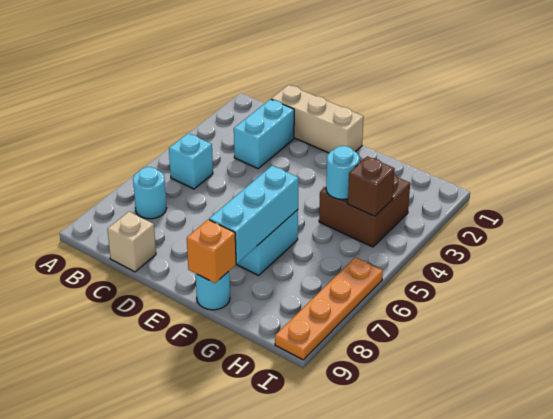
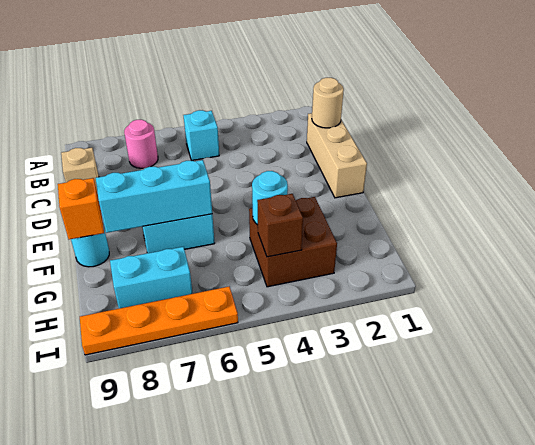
cyan round brick B7 level 1 -> pink round brick B7 level 1
none -> tan round brick C1 level 2
cyan brick C2:C3 level 1 -> cyan brick H7:H8 level 1

